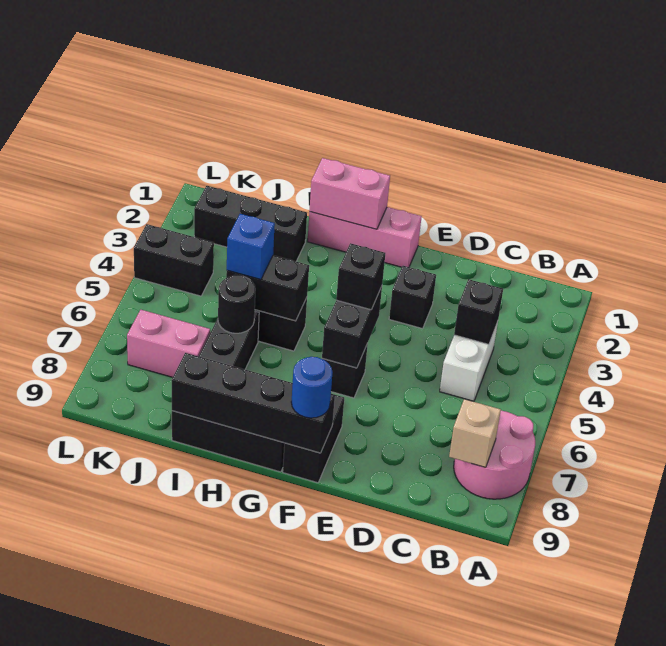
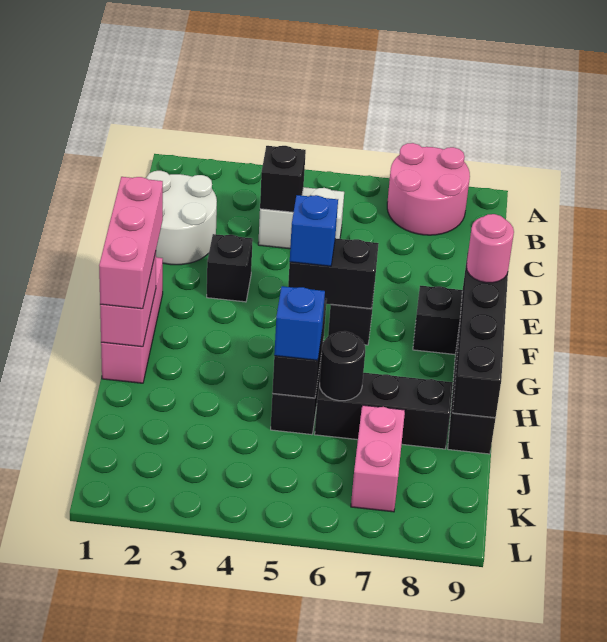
tan brick B8 level 2 -> none
none -> white round brick C1:D2 level 1
none -> pink brick F1:H1 level 3
black brick F5 level 3 -> blue brick F5 level 3
blue round brick F9 level 3 -> pink round brick F9 level 3
black brick I2:K2 level 1 -> none
black brick K4:L4 level 1 -> none

